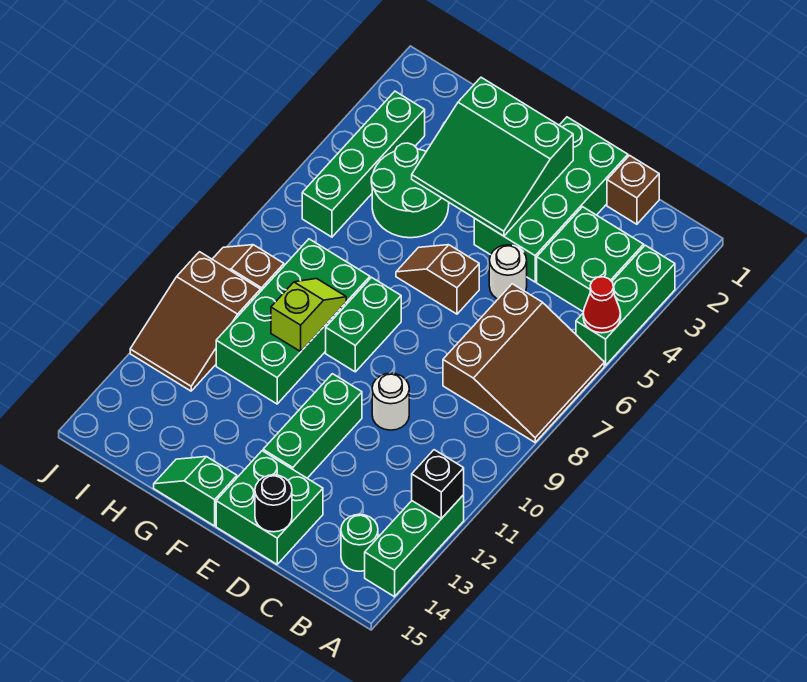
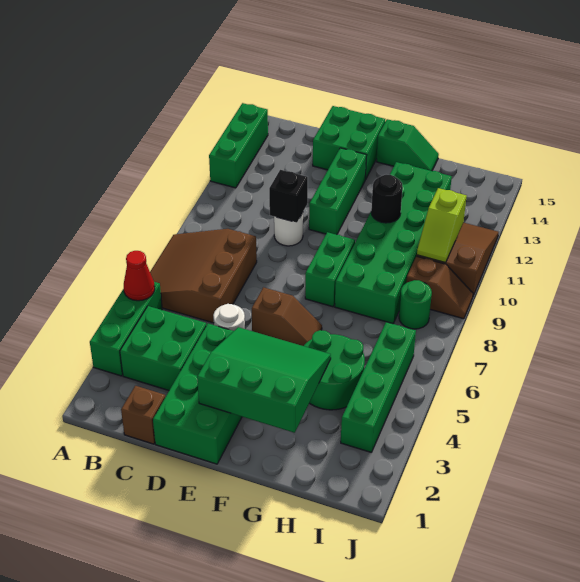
black brick A12 level 2 -> black brick D10 level 2
green round brick B14 level 1 -> green round brick I8 level 1
black round brick D15 level 2 -> black round brick G11 level 2
green brick G8:H11 level 1 -> green brick G8:H13 level 1
lime slope G9:G10 level 2 top 10 -> lime slope I10:I11 level 2 top 11

